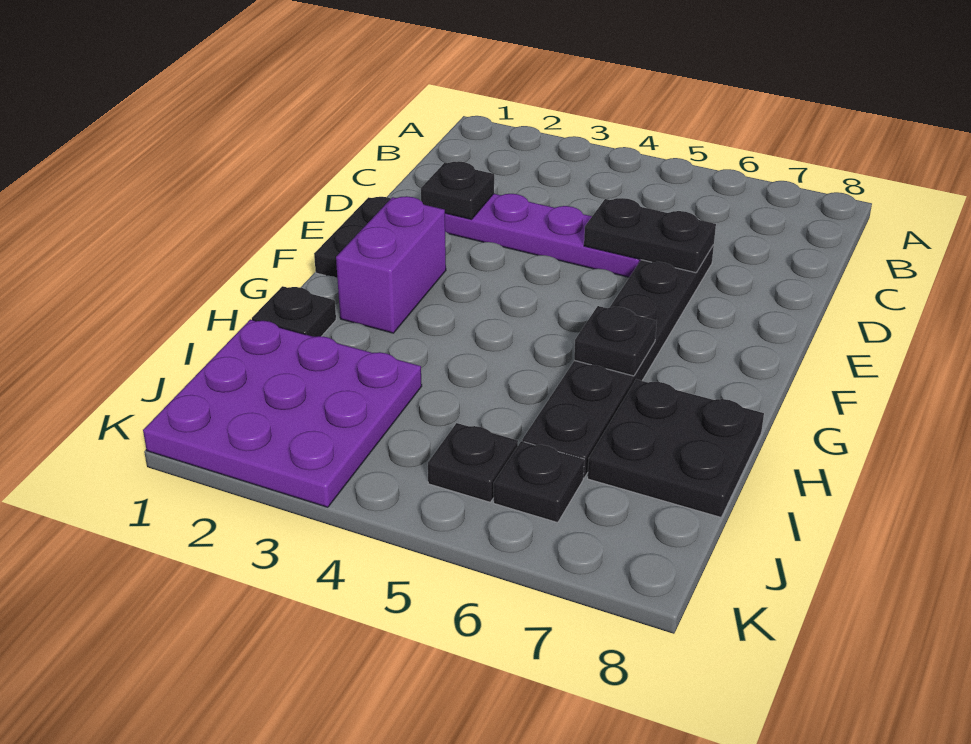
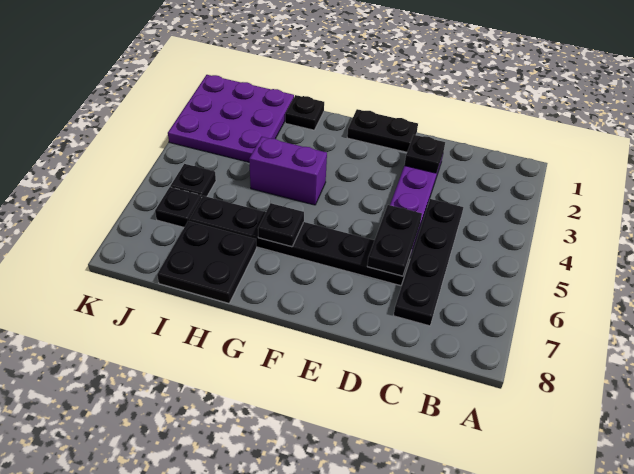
none -> black plate C4:C7 level 1
purple brick F2:G2 level 1 -> purple brick G4:H4 level 1

